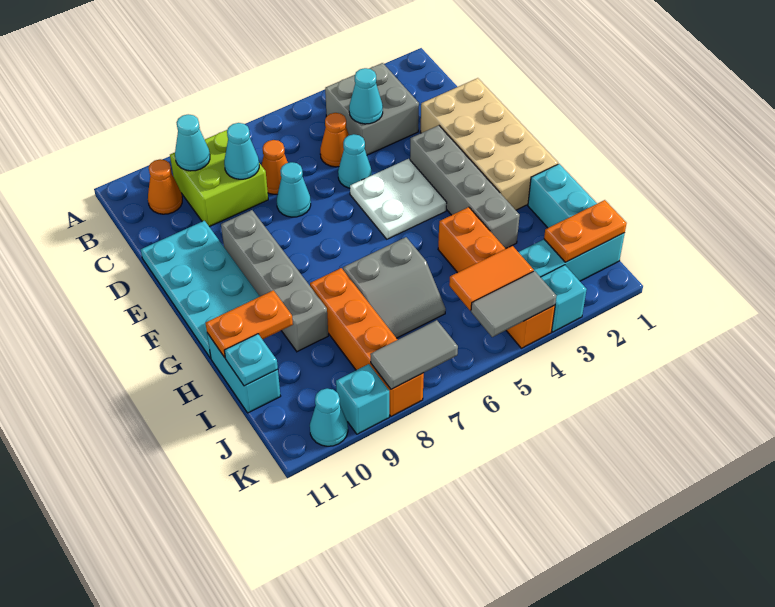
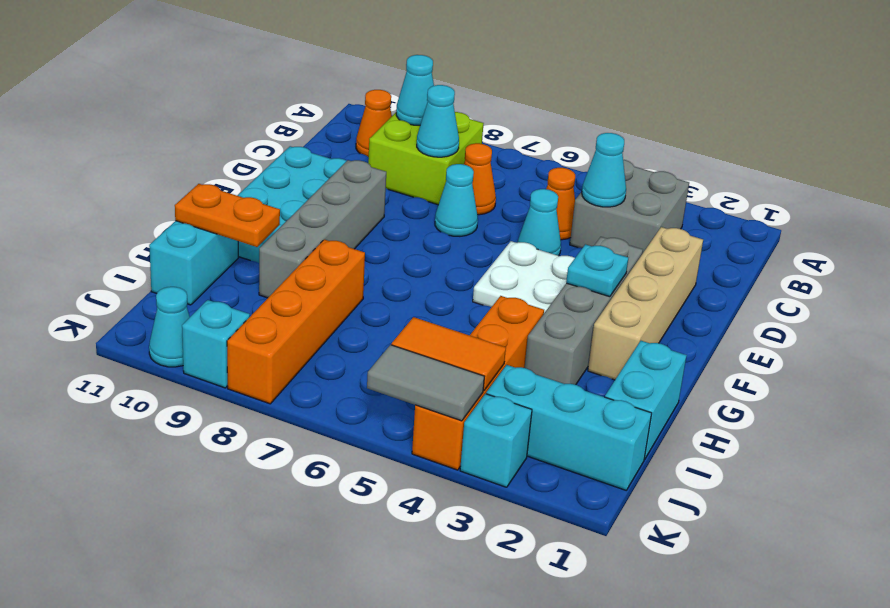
tan brick D1:G2 level 1 -> tan brick D2:G2 level 1
grey slope H6:I7 level 1 top H -> none
cyan plate I11 level 2 -> cyan plate F3 level 2
orange plate J1:J2 level 2 -> none
grey tile K7:K8 level 2 -> none

